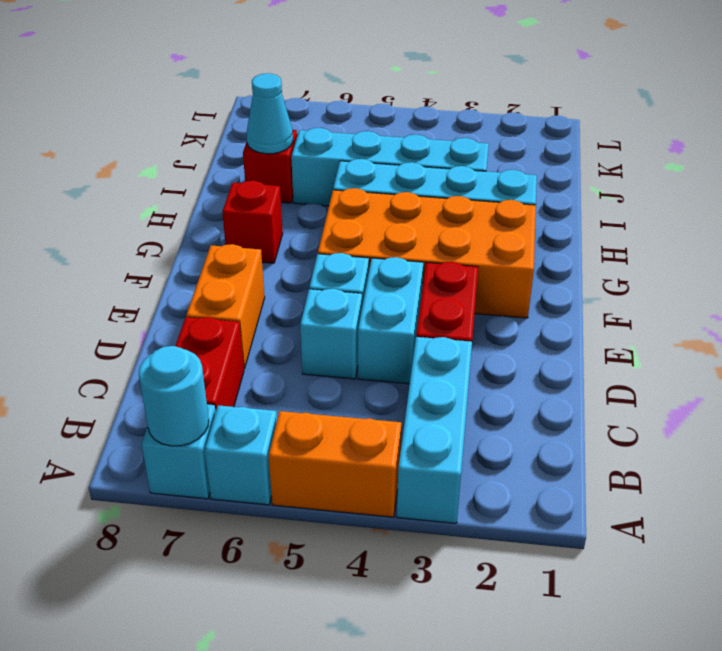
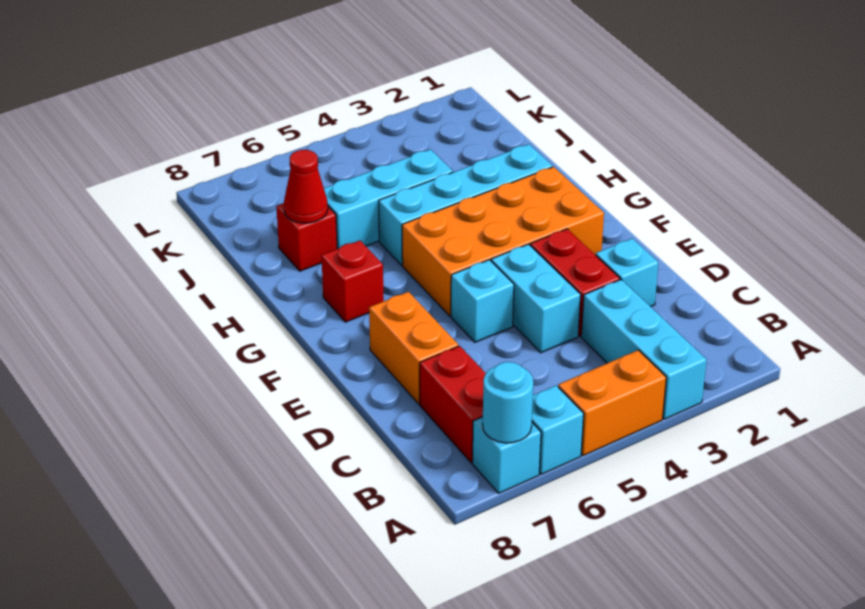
cyan brick D5 level 1 -> cyan brick D2 level 1
cyan brick I3:I6 level 1 -> cyan brick I4:I6 level 1
cyan cone I7 level 2 -> red cone I7 level 2

